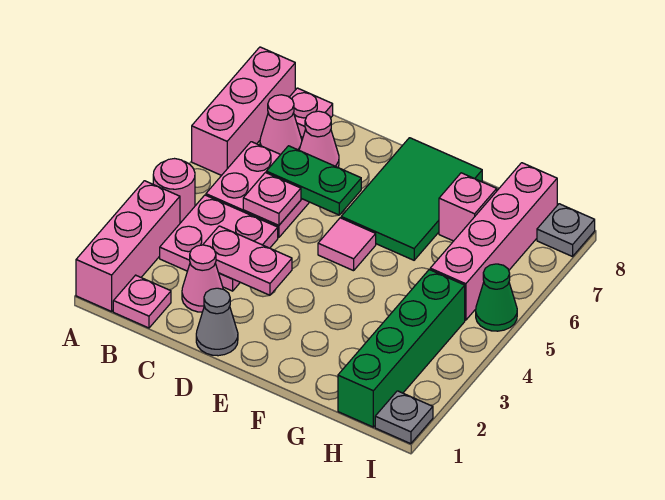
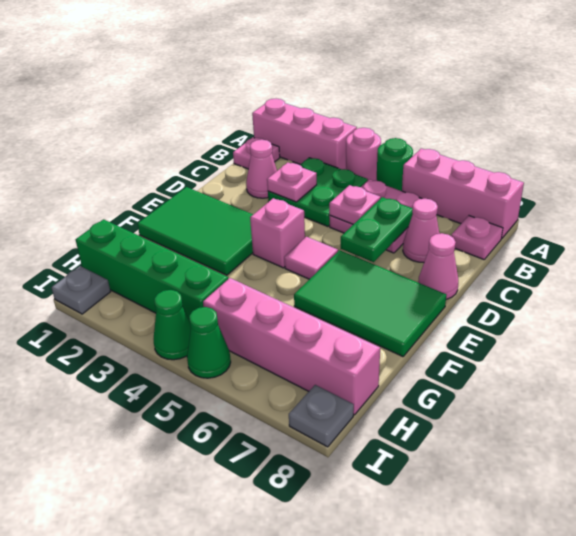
none -> green round brick A5 level 1
pink plate B3:C4 level 1 -> green plate B3:C4 level 1
pink cone B7 level 1 -> pink cone D8 level 1
pink plate C3:D3 level 2 -> pink plate C3 level 2
grey cone D1 level 1 -> none
none -> green tile E1:F3 level 1
pink brick G7 level 1 -> pink brick E4 level 1
none -> green cone I4 level 1

